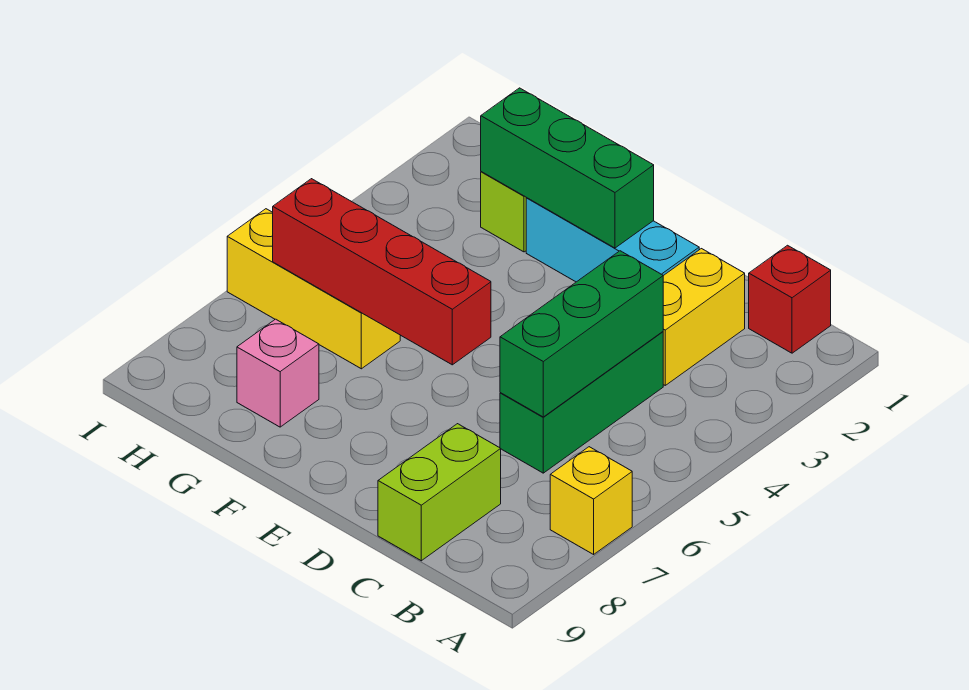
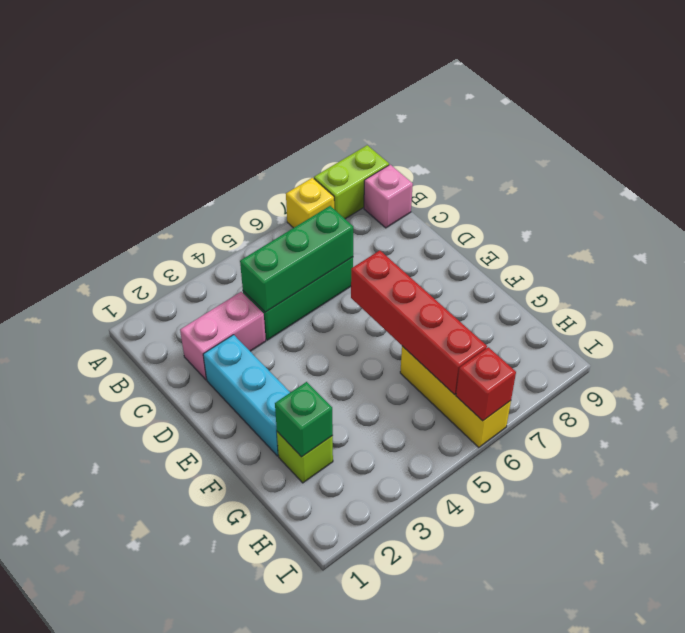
red brick B1 level 1 -> red brick I6 level 2
yellow brick C2:C3 level 1 -> pink brick C2:C3 level 1
lime brick C8:C9 level 1 -> lime brick A8:A9 level 1
green brick E2:G2 level 2 -> green brick G2 level 2
pink brick G8 level 1 -> pink brick B9 level 1

